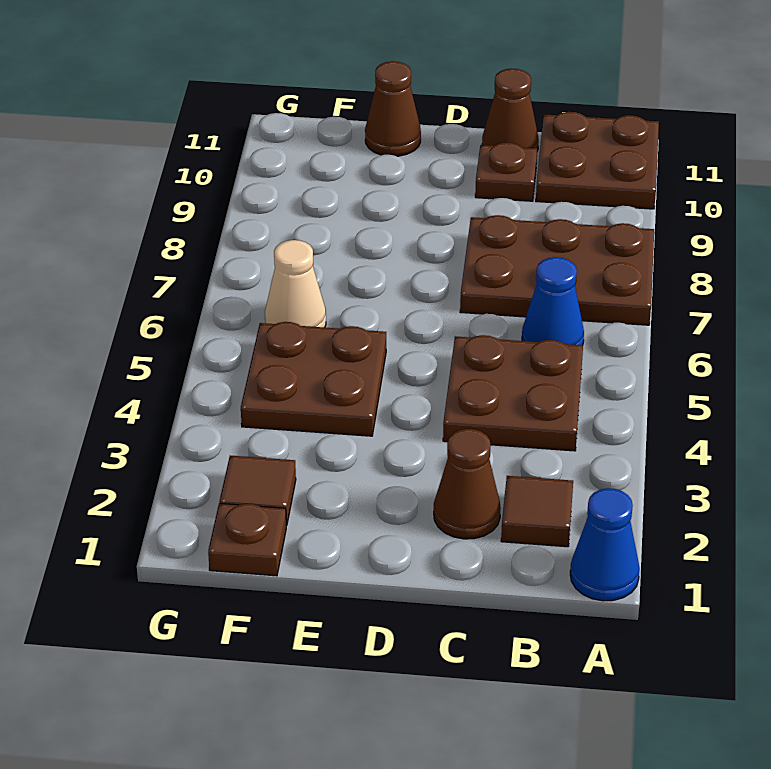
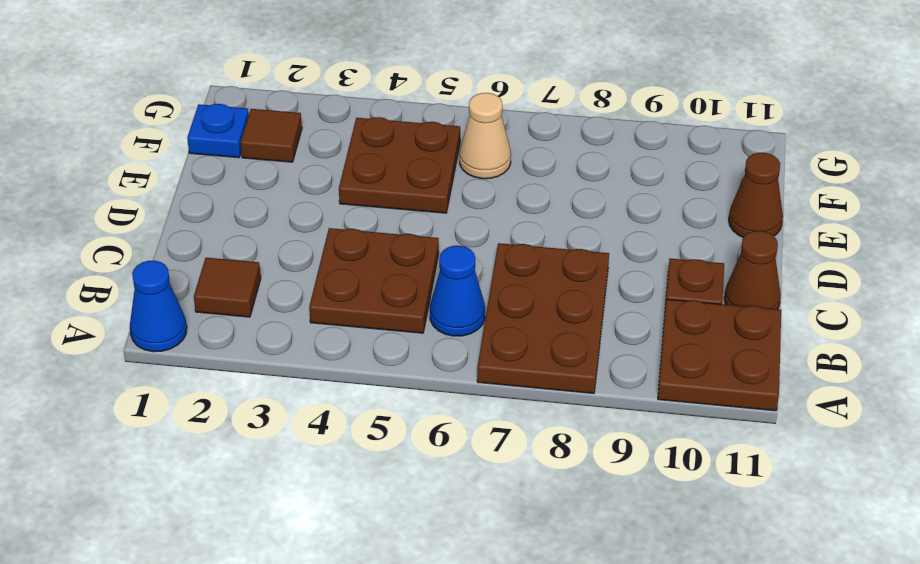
brown cone C2 level 1 -> none
brown plate F1 level 1 -> blue plate F1 level 1

